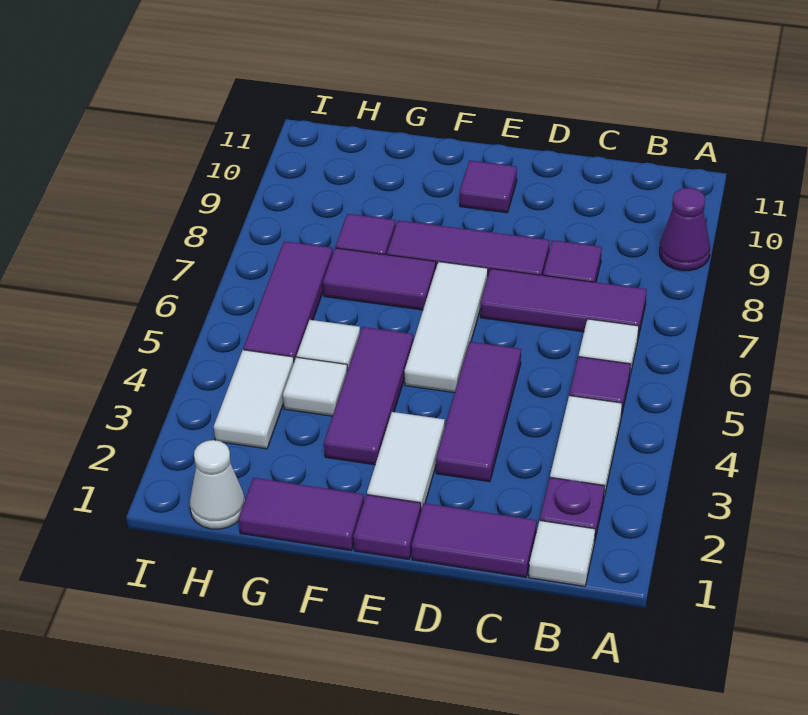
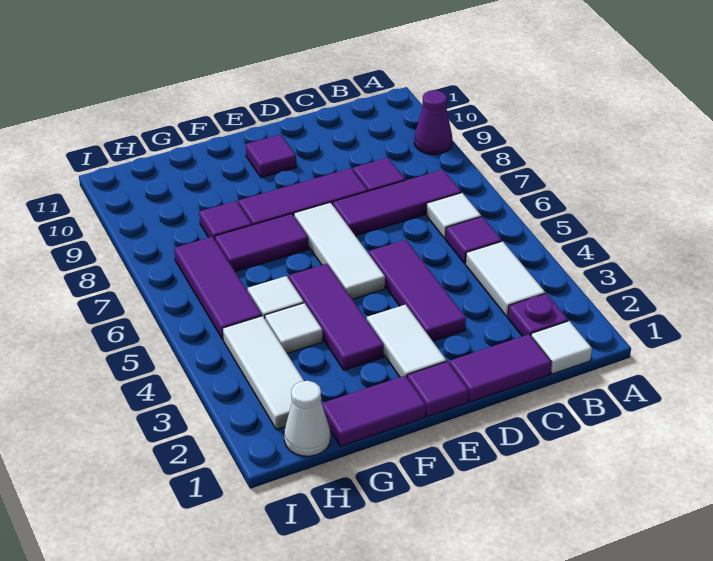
white tile H3:H4 level 1 -> white tile H2:H4 level 1

